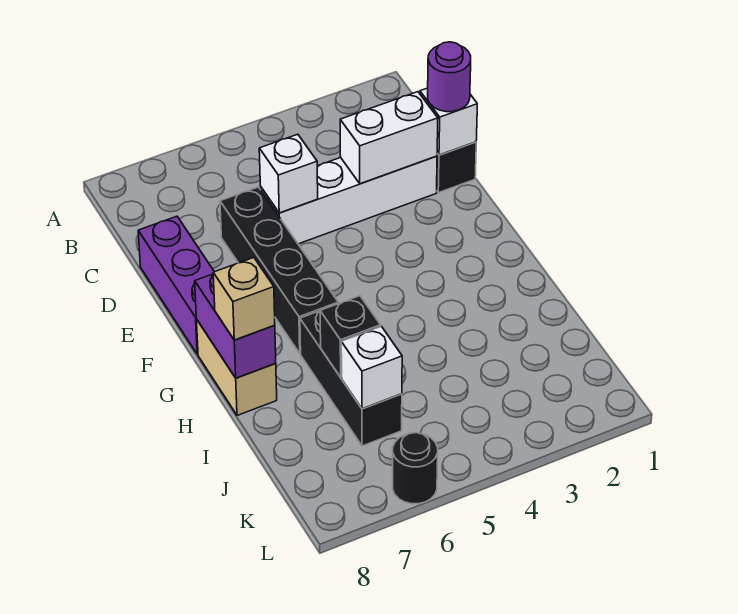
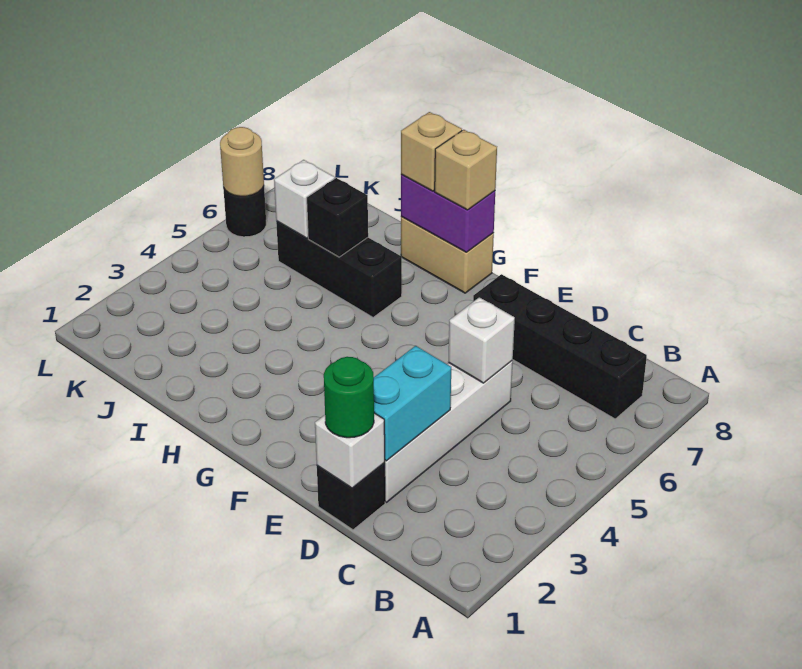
purple round brick D1 level 3 -> green round brick D1 level 3
white brick D2:D3 level 2 -> cyan brick D2:D3 level 2
black brick D6:G6 level 1 -> black brick B7:E7 level 1
purple brick D8:F8 level 1 -> none
none -> tan brick G8 level 3
none -> tan round brick L6 level 2

